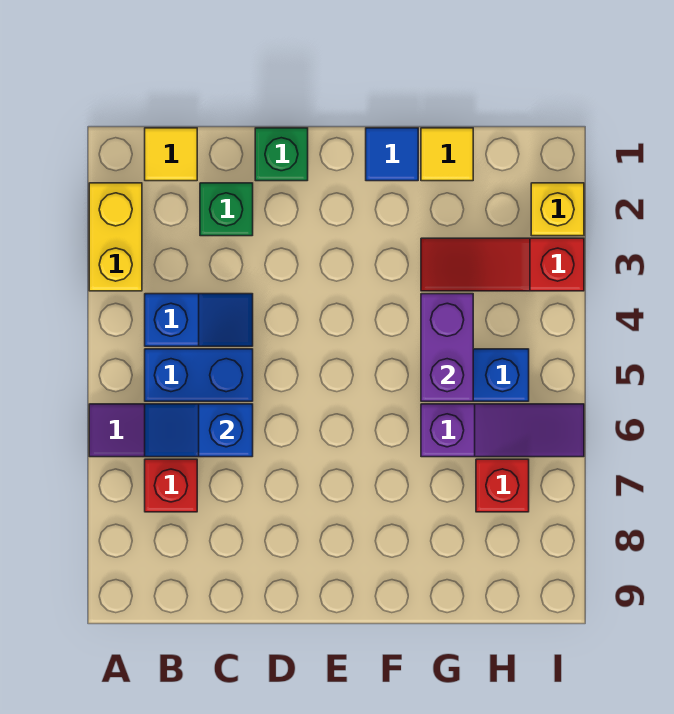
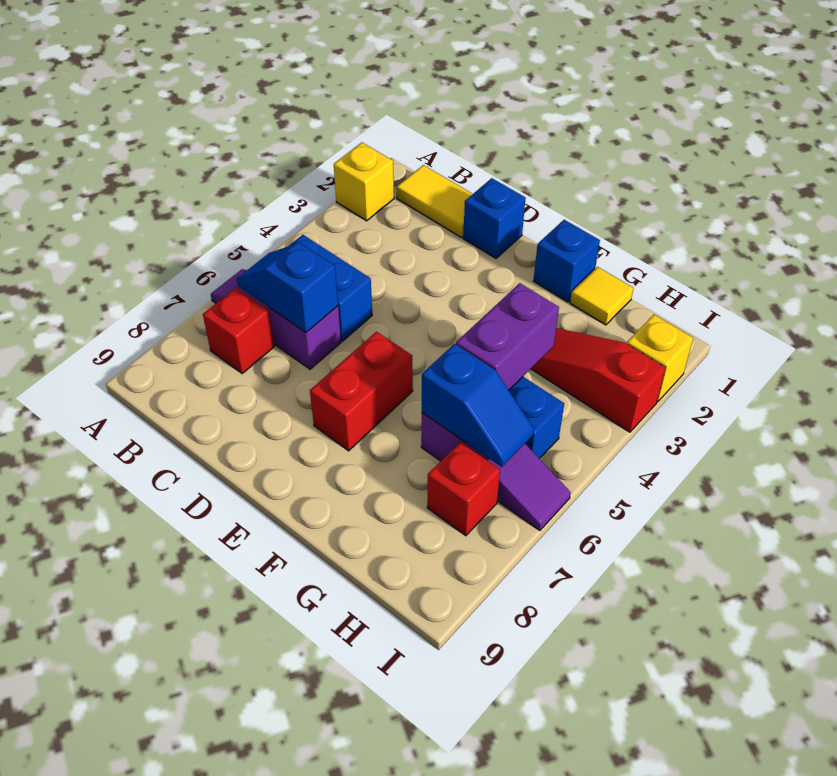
yellow brick A2:A3 level 1 -> yellow brick A2 level 1
yellow tile B1 level 1 -> yellow tile B1:C1 level 1
blue slope B4:C4 level 1 top B -> blue slope G6:H6 level 2 top G
green brick C2 level 1 -> none
green brick D1 level 1 -> blue brick D1 level 1
none -> red brick E6:E7 level 1
blue tile F1 level 1 -> blue brick F1 level 1

